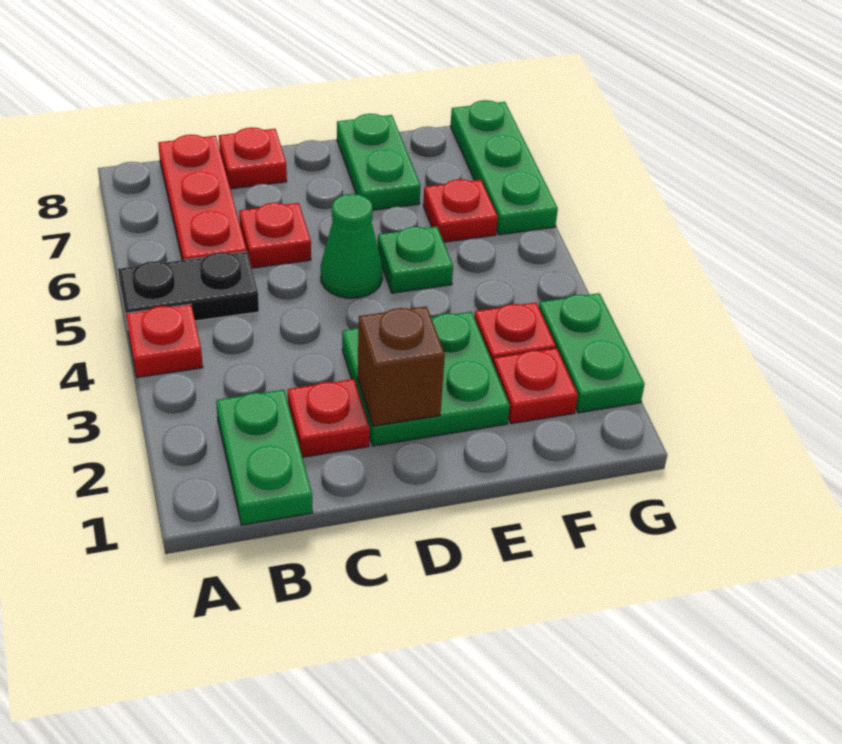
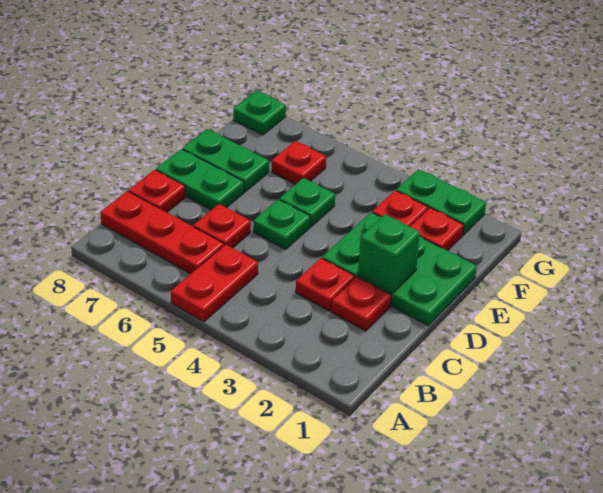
red plate A4 level 1 -> red plate C3 level 1
black plate A5:B5 level 1 -> red plate A5:B5 level 1
green plate B1:B2 level 1 -> green plate D7:D8 level 1
green plate D2:E3 level 1 -> green plate D1:E3 level 1
brown brick D2 level 2 -> green brick D2 level 2
green cone D5 level 1 -> green plate D5 level 1
green plate G6:G8 level 1 -> green plate G8 level 1

